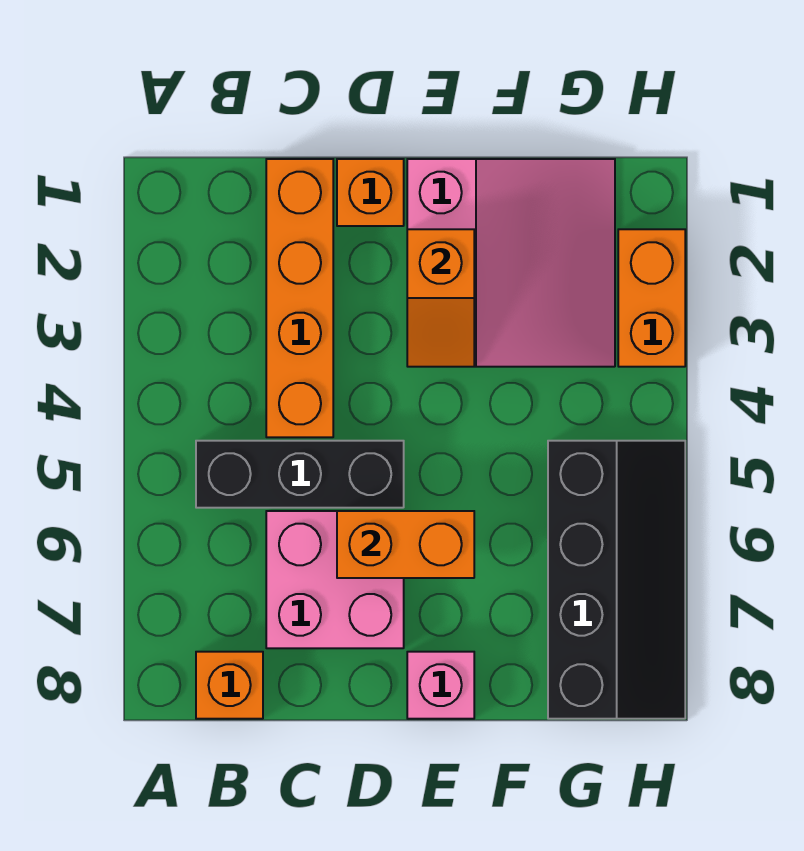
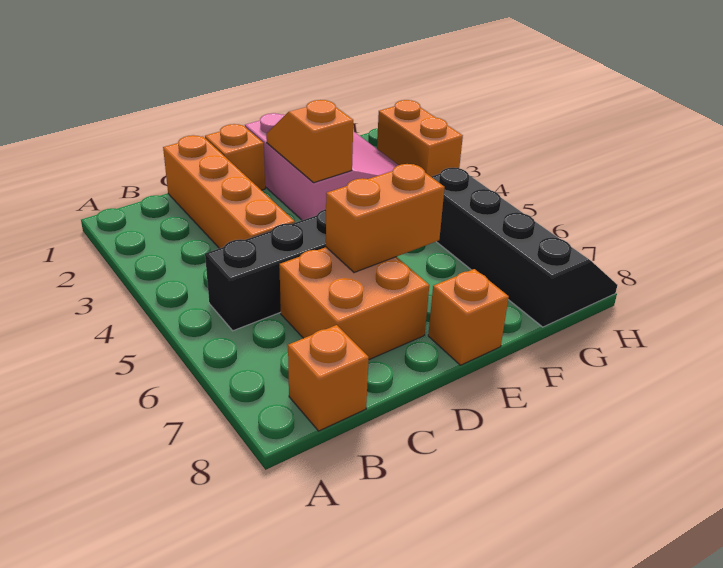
pink brick C6:D7 level 1 -> orange brick C6:D7 level 1
orange slope E2:E3 level 2 top 2 -> orange slope E2:E3 level 2 top 3
pink brick E8 level 1 -> orange brick E8 level 1

